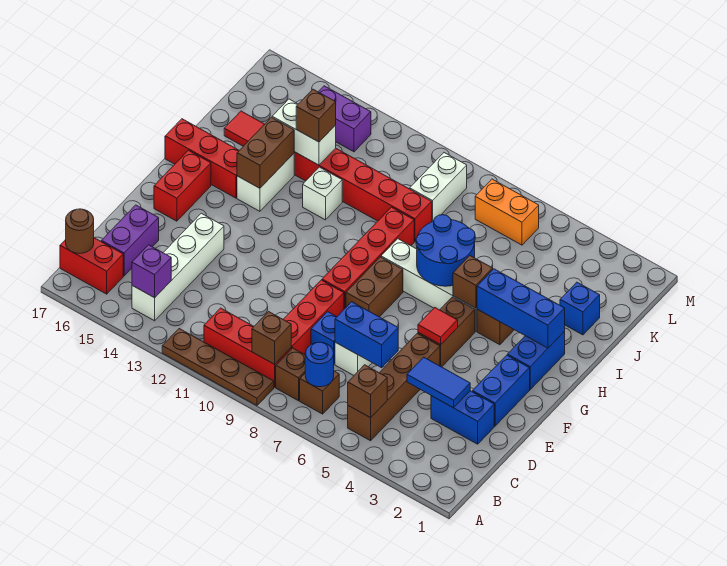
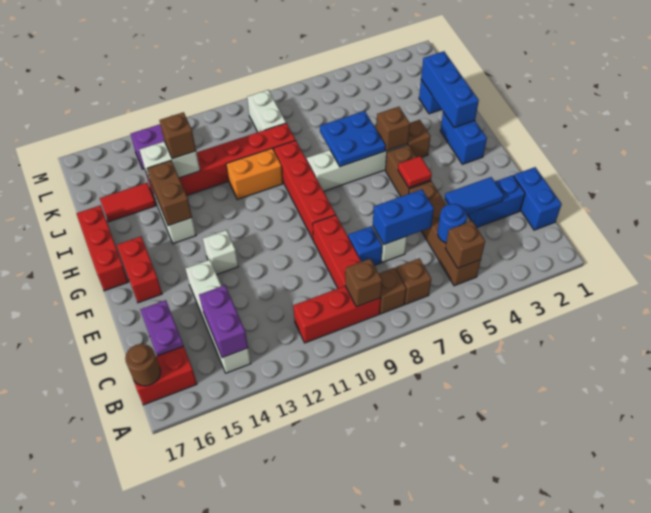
brown plate A9:A12 level 1 -> none
blue round brick B7 level 2 -> blue round brick C5 level 2
purple brick B14 level 2 -> purple brick B14:C14 level 2
blue brick E2:F2 level 1 -> blue brick C1:D1 level 1
brown brick F8:G8 level 1 -> none
blue brick H2:H4 level 2 -> blue brick H2:J2 level 2
blue round brick H6:I7 level 2 -> blue plate H6:I7 level 2
red brick H15:H17 level 1 -> red brick G17:I17 level 1
white brick I12 level 1 -> white brick F13 level 1
orange brick L6:L7 level 1 -> orange brick I10:I11 level 1

